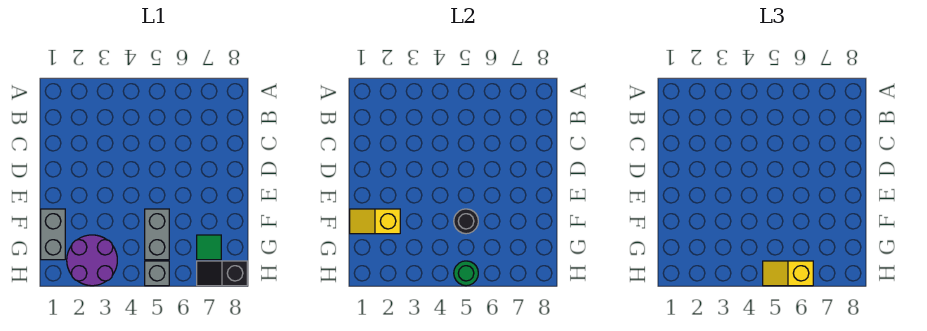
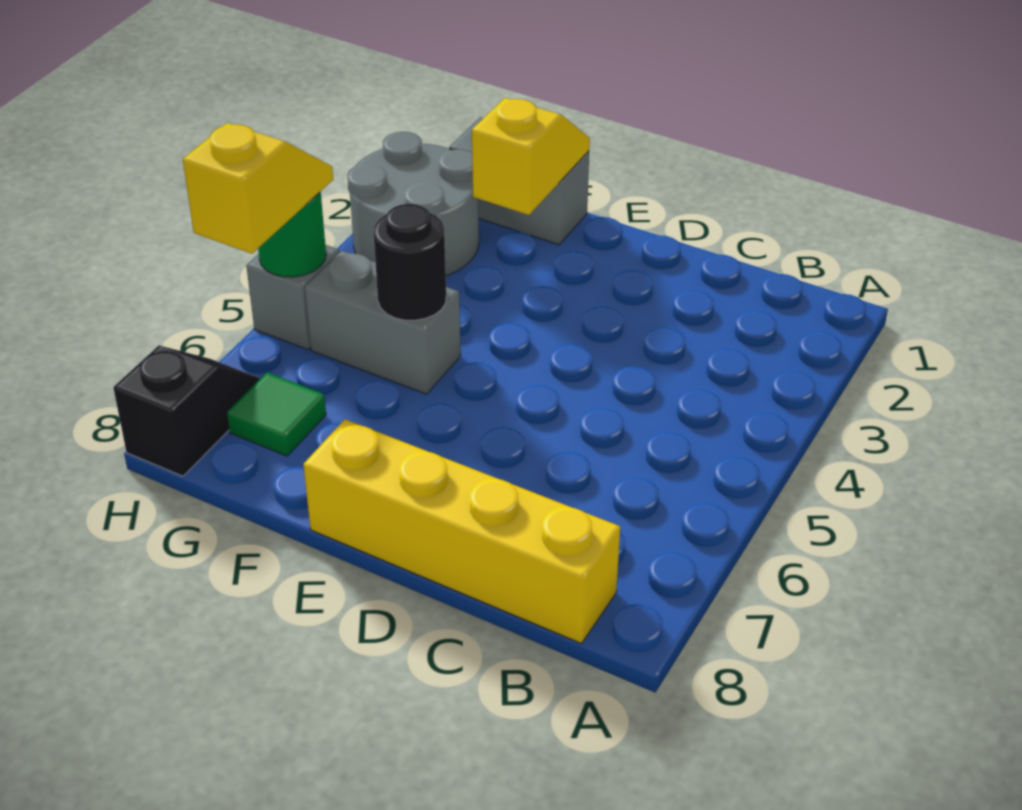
none -> yellow brick B8:E8 level 1
purple round brick G2:H3 level 1 -> grey round brick G2:H3 level 1

